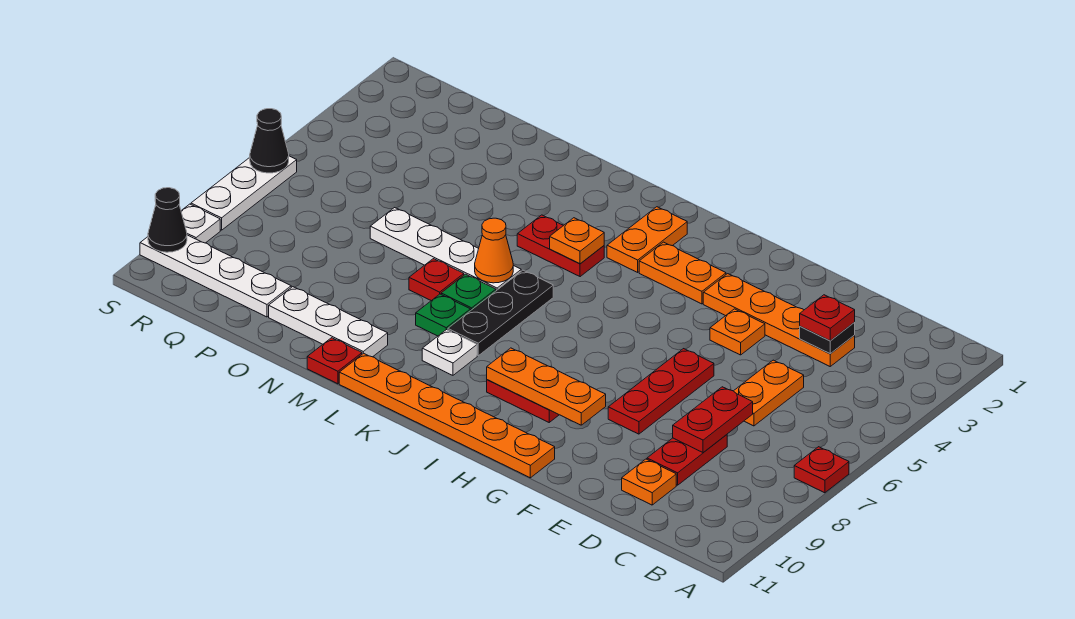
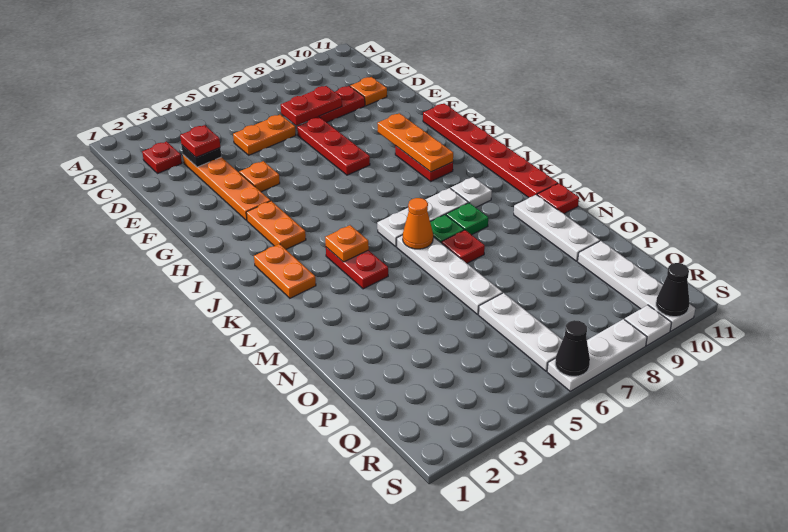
red plate A7 level 1 -> red plate C2 level 1
red plate F6:F8 level 1 -> red plate E7:G7 level 1
orange plate G11:L11 level 1 -> red plate G11:L11 level 1
orange plate J2:J3 level 1 -> orange plate J2:K2 level 1
black plate K6:K8 level 1 -> white plate K6:K8 level 1
none -> white plate P6:R6 level 1

